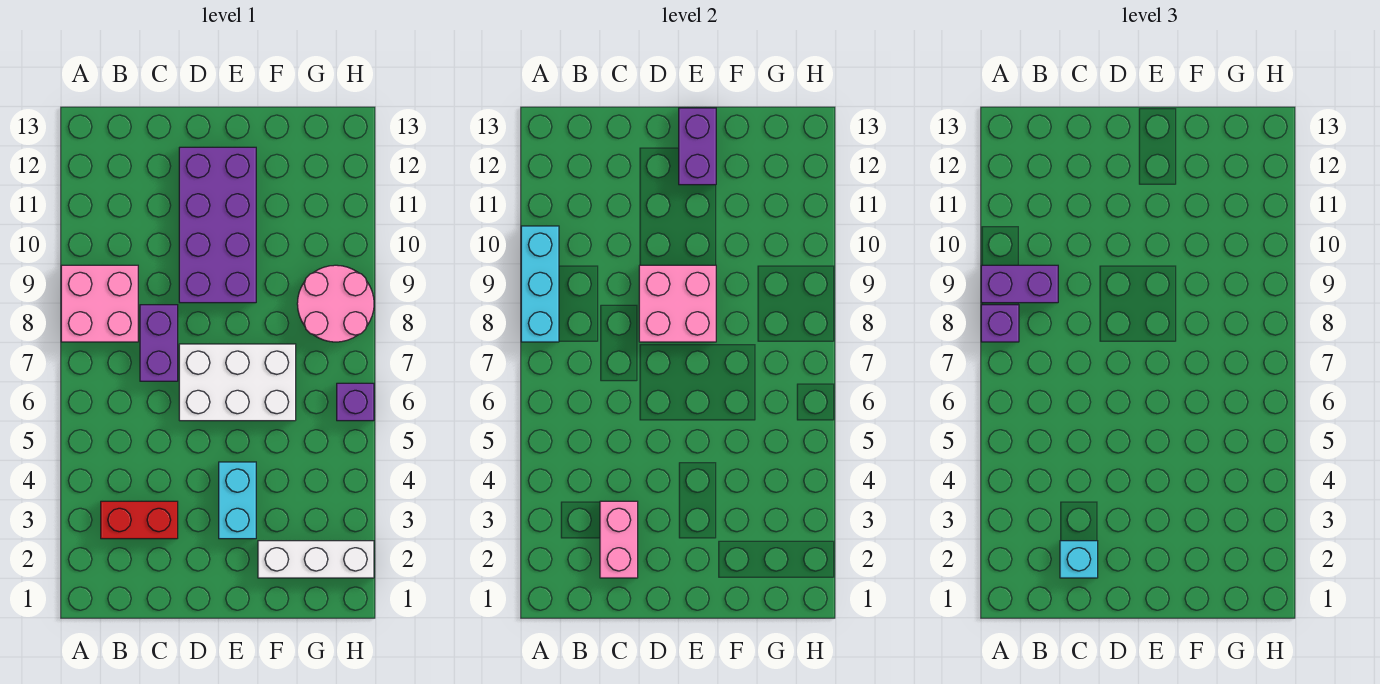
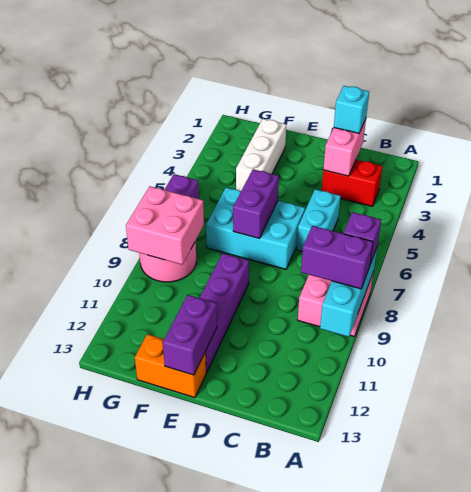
purple brick C7:C8 level 1 -> purple brick E6:E7 level 2
white brick D6:F7 level 1 -> cyan brick D6:F7 level 1
pink brick D8:E9 level 2 -> pink brick G8:H9 level 2
purple brick D9:E12 level 1 -> purple brick E9:E12 level 1
cyan brick E3:E4 level 1 -> cyan brick C5:C6 level 1
none -> orange brick E13:F13 level 1
white brick F2:H2 level 1 -> white brick F2:F4 level 1

